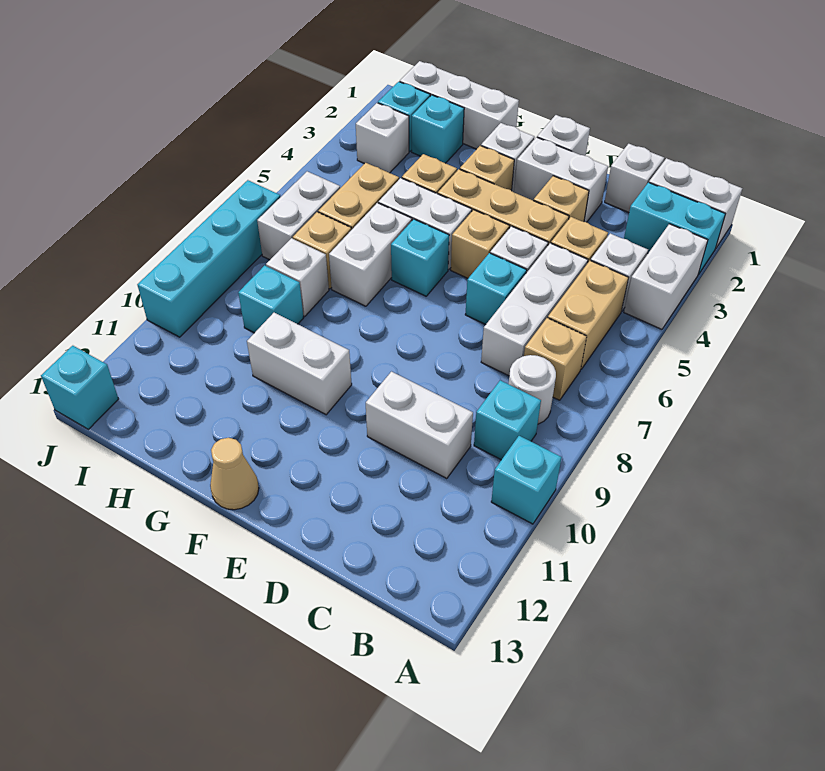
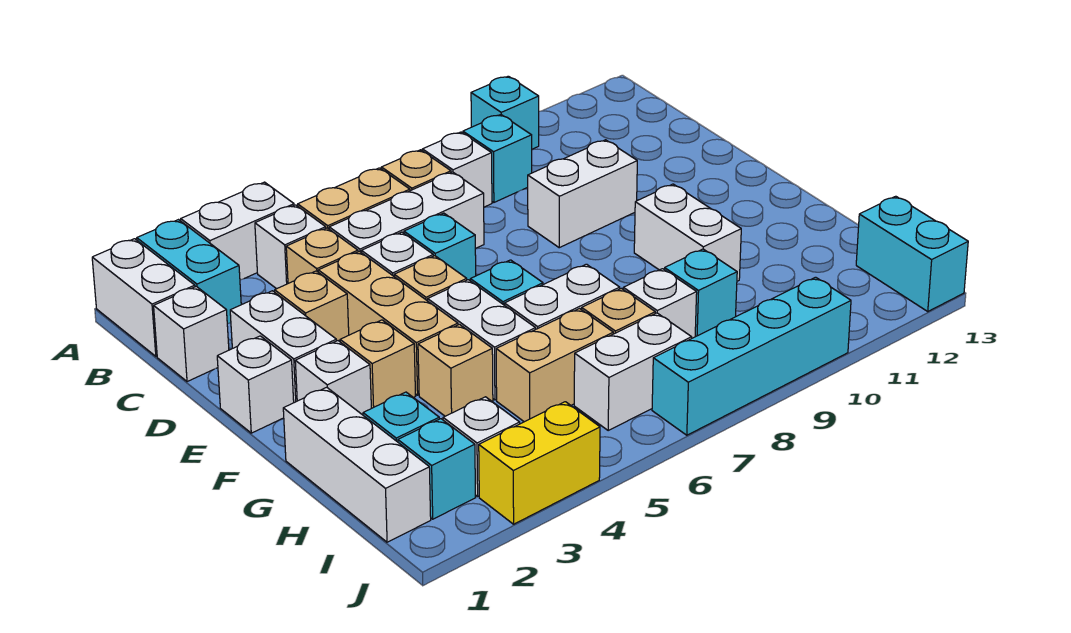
white round brick B8 level 1 -> white brick B8 level 1
white brick C10:D10 level 1 -> white brick D9:D10 level 1
tan cone F13 level 1 -> none
none -> yellow brick J3:J4 level 1
cyan brick J13 level 1 -> cyan brick I13:J13 level 1

